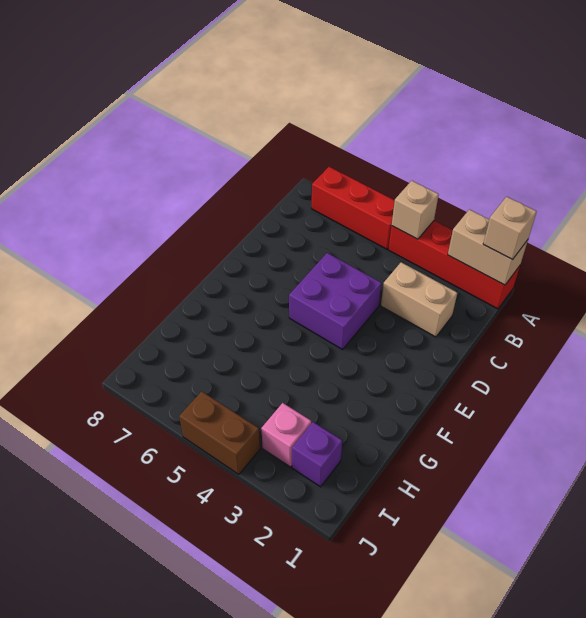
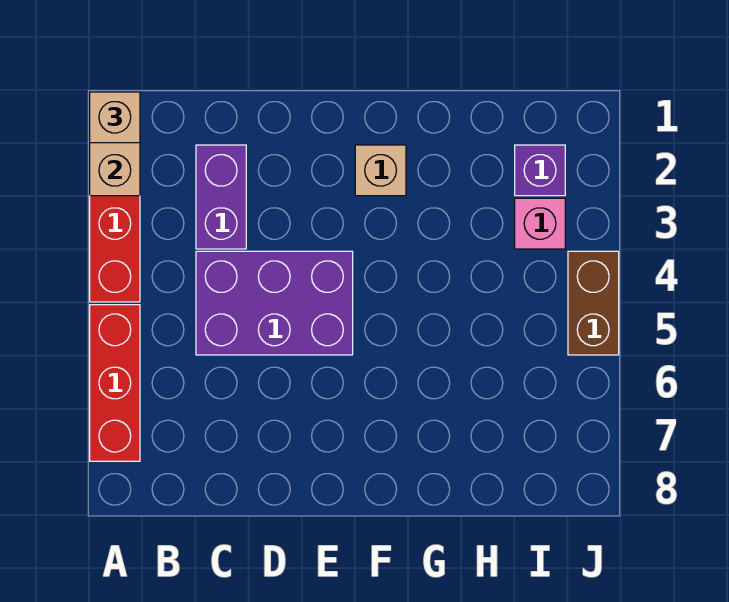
tan brick A4 level 2 -> tan brick F2 level 1
tan brick C2:C3 level 1 -> purple brick C2:C3 level 1
purple brick D4:E5 level 1 -> purple brick C4:E5 level 1

